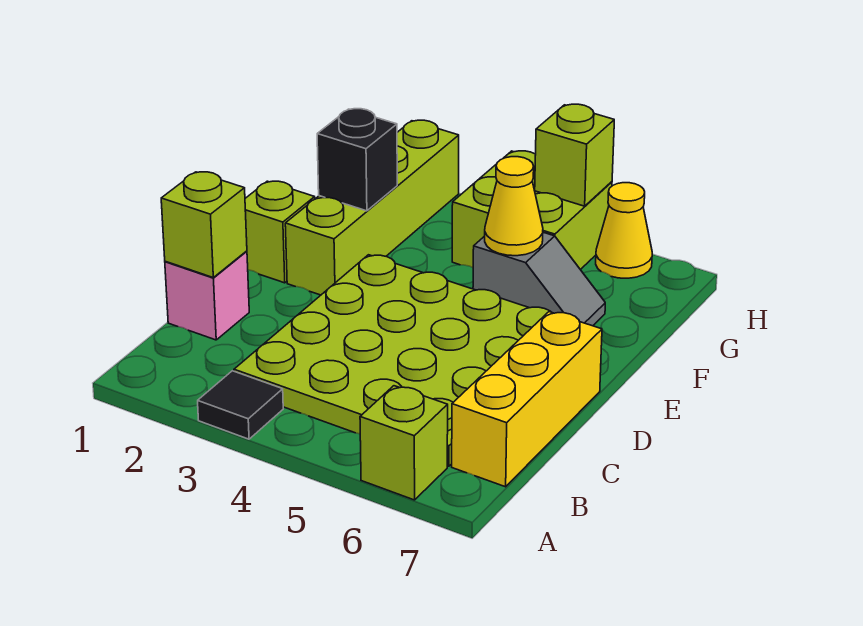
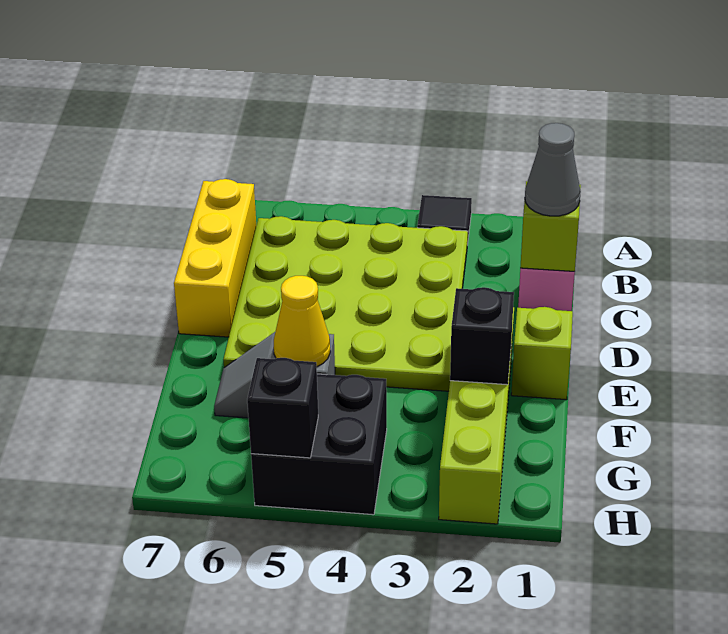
lime brick A6 level 1 -> none
none -> grey cone C1 level 3
lime brick G4:H5 level 1 -> black brick G4:H5 level 1
lime brick H5 level 2 -> black brick H5 level 2
yellow cone H6 level 1 -> none

